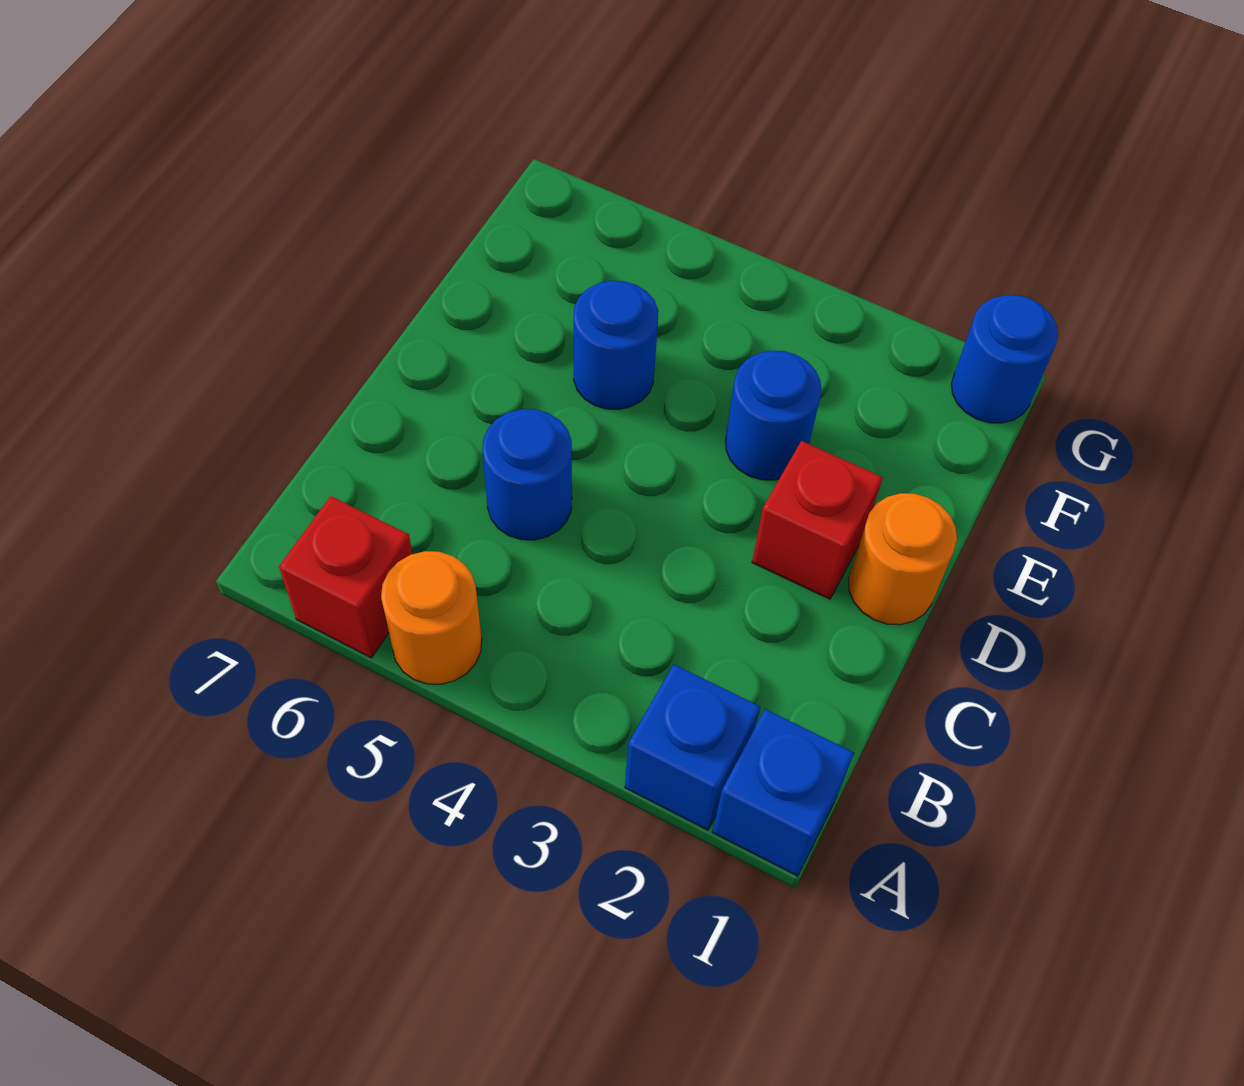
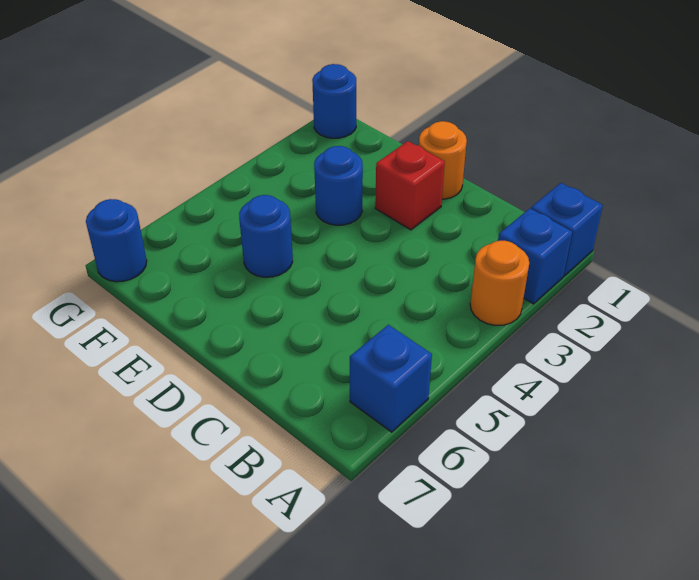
orange round brick A5 level 1 -> orange round brick A3 level 1
red brick A6 level 1 -> blue brick A6 level 1
blue round brick C5 level 1 -> blue round brick G7 level 1

